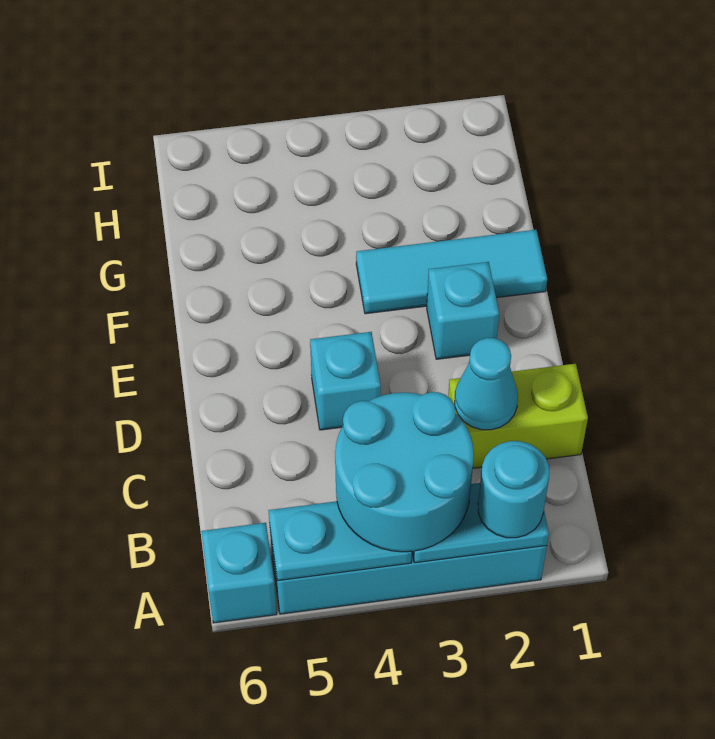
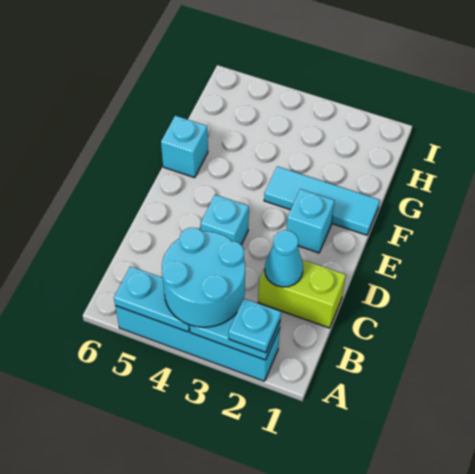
cyan round brick A2 level 3 -> cyan plate A2 level 3
cyan brick A6 level 1 -> cyan brick F6 level 1

